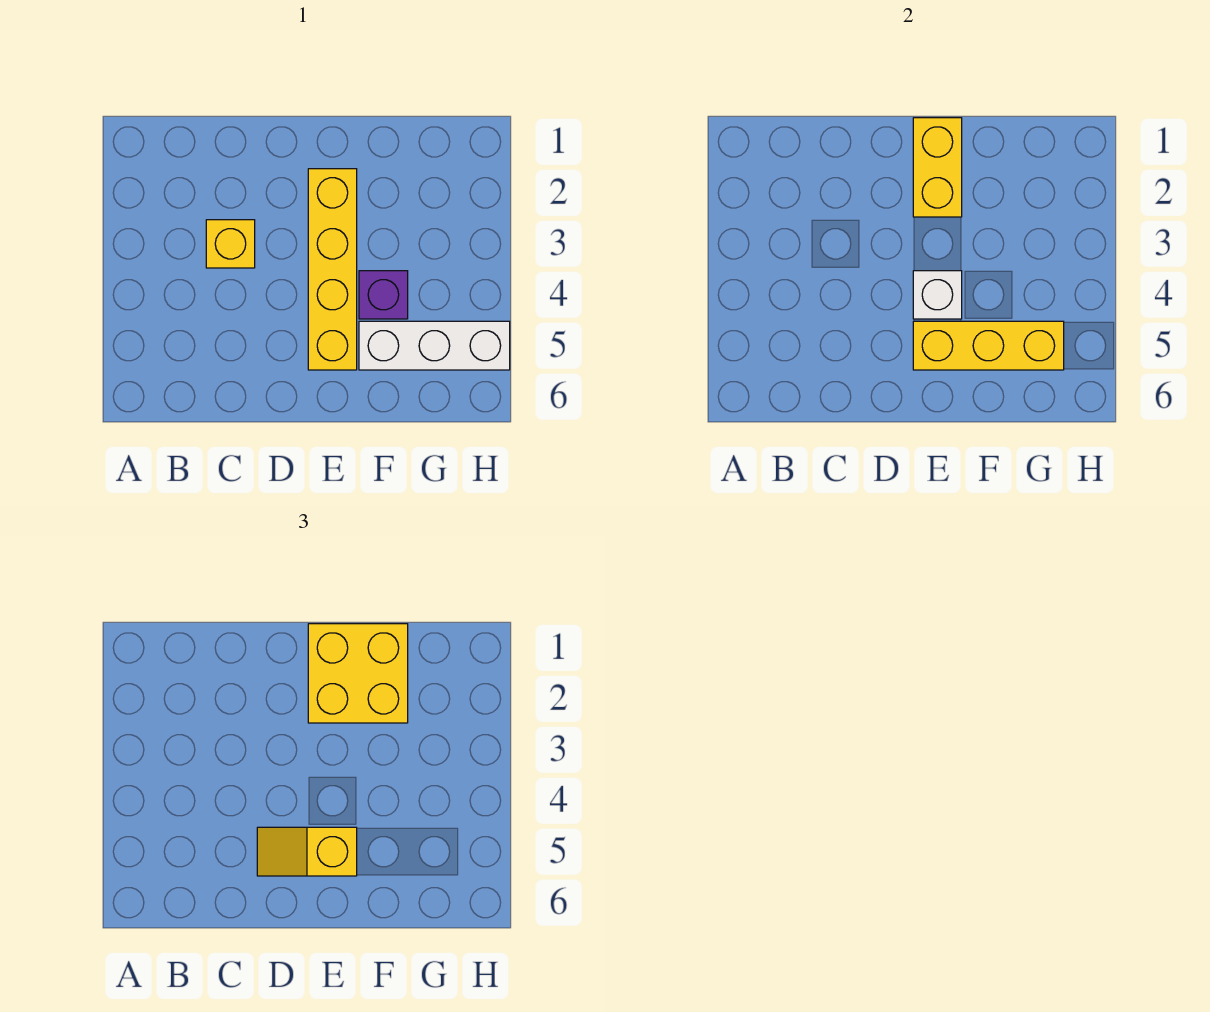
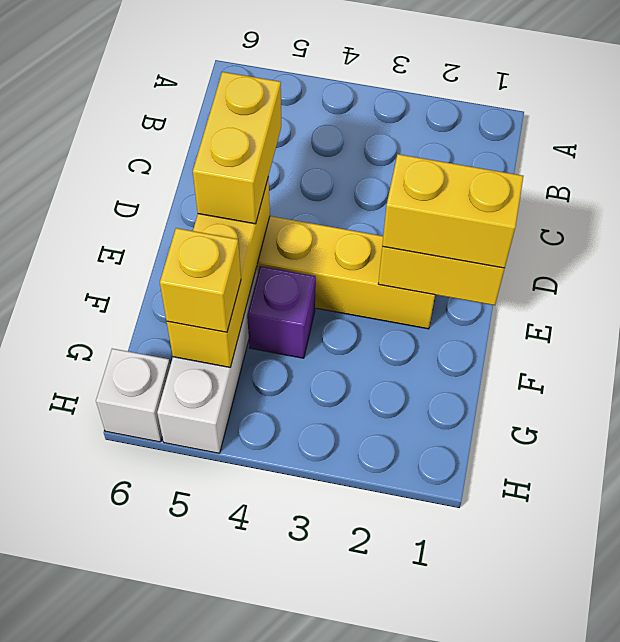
yellow brick C3 level 1 -> yellow brick G5 level 3
yellow slope D5:E5 level 3 top E -> yellow brick D5:E5 level 3
yellow brick E1:F2 level 3 -> yellow brick E1:E2 level 3
white brick E4 level 2 -> white brick H6 level 1

